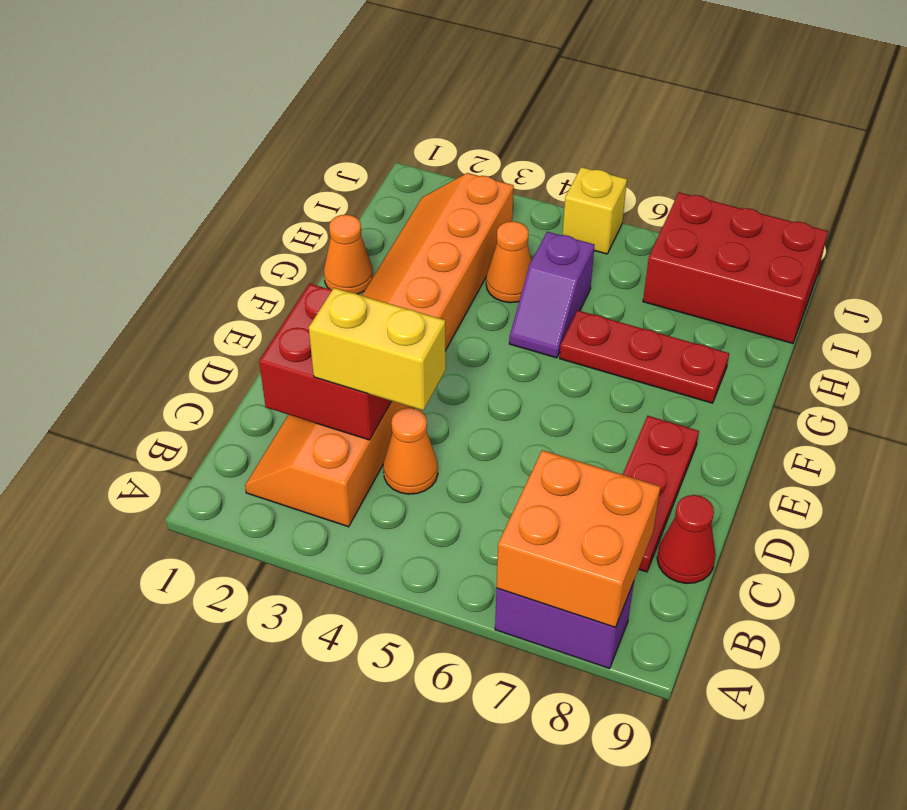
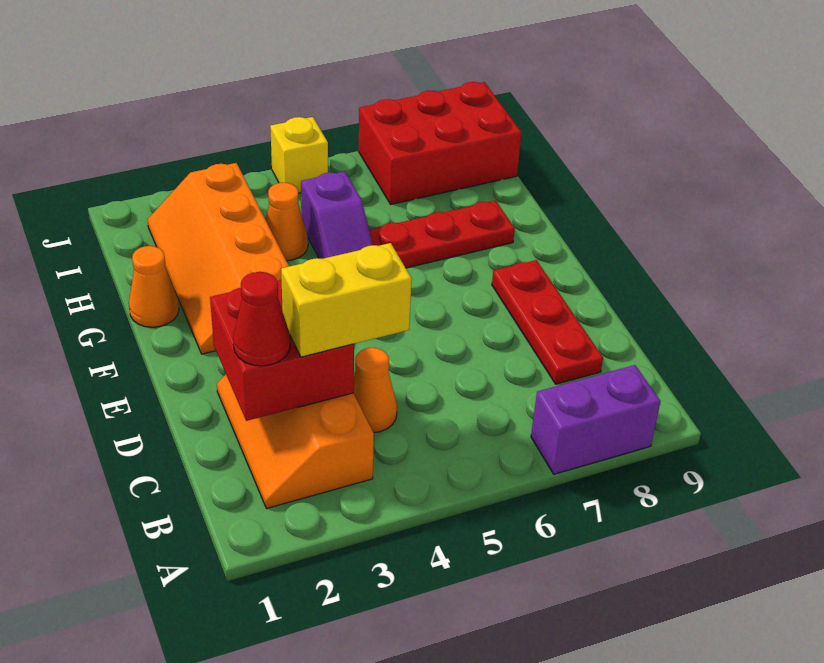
orange brick A7:B8 level 2 -> none
red cone C9 level 1 -> red cone C2 level 3

